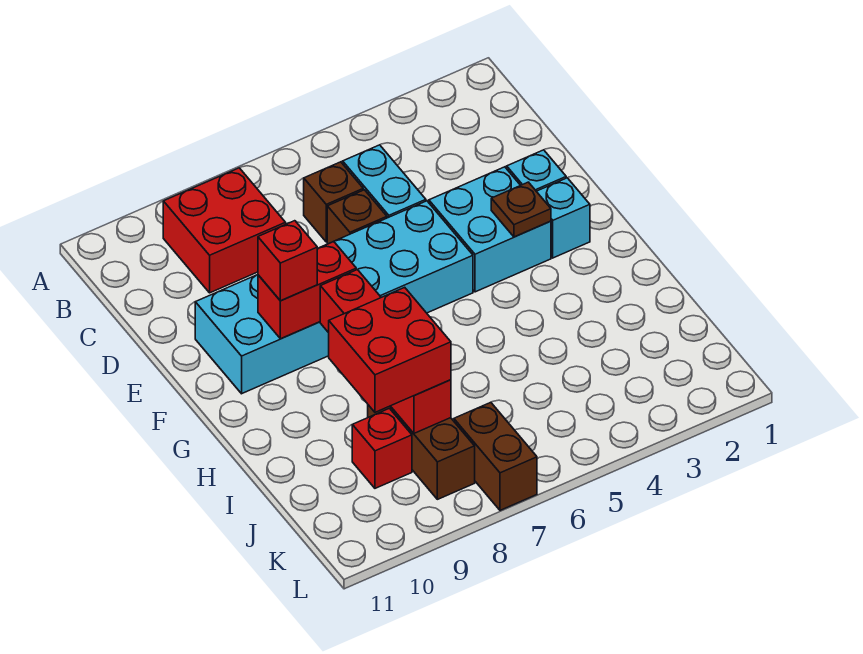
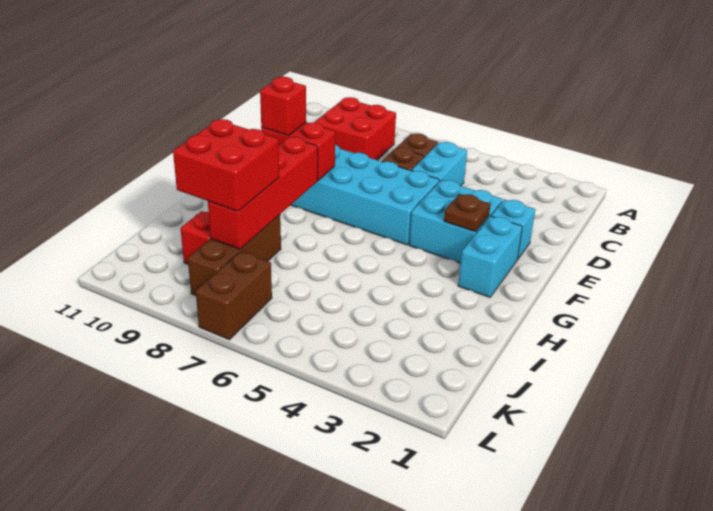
cyan brick F2 level 1 -> cyan brick F2:G2 level 1

